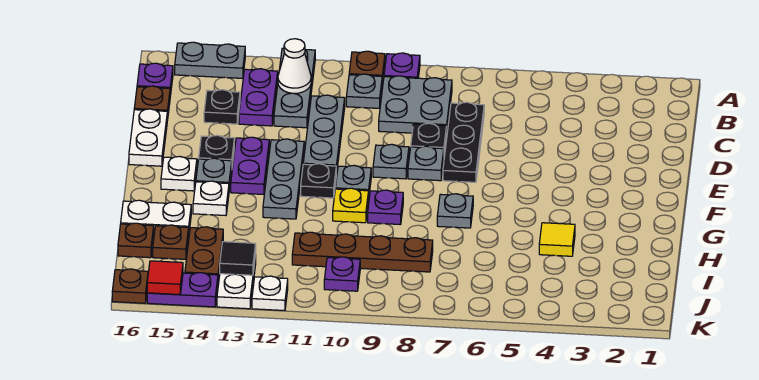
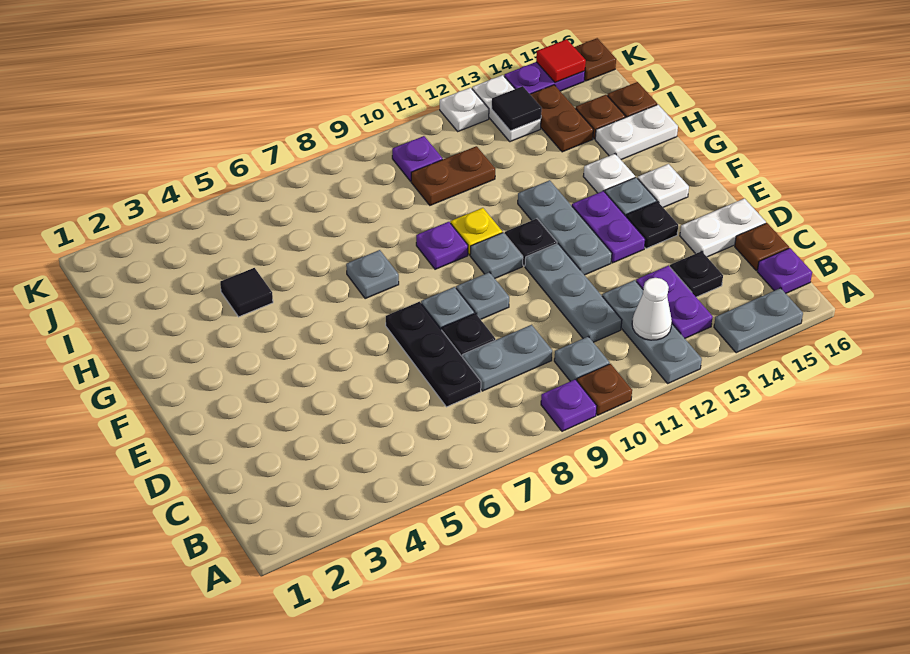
grey plate B8:C9 level 1 -> grey plate C8:C9 level 1
white plate D16:E16 level 1 -> white plate D15:D16 level 1
yellow tile H4 level 1 -> black tile H4 level 1
brown plate I8:I11 level 1 -> brown plate I10:I11 level 1

